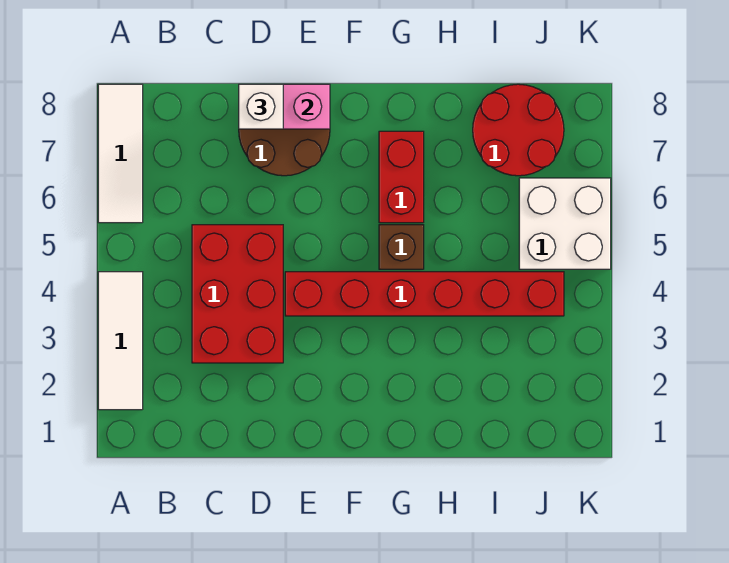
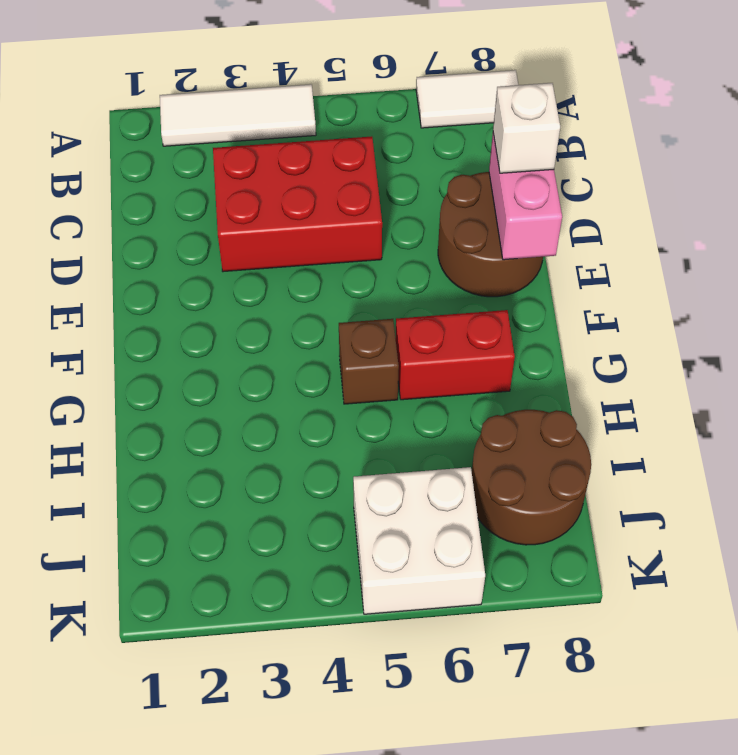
white tile A6:A8 level 1 -> white tile A7:A8 level 1
red brick E4:J4 level 1 -> none
red round brick I7:J8 level 1 -> brown round brick I7:J8 level 1

